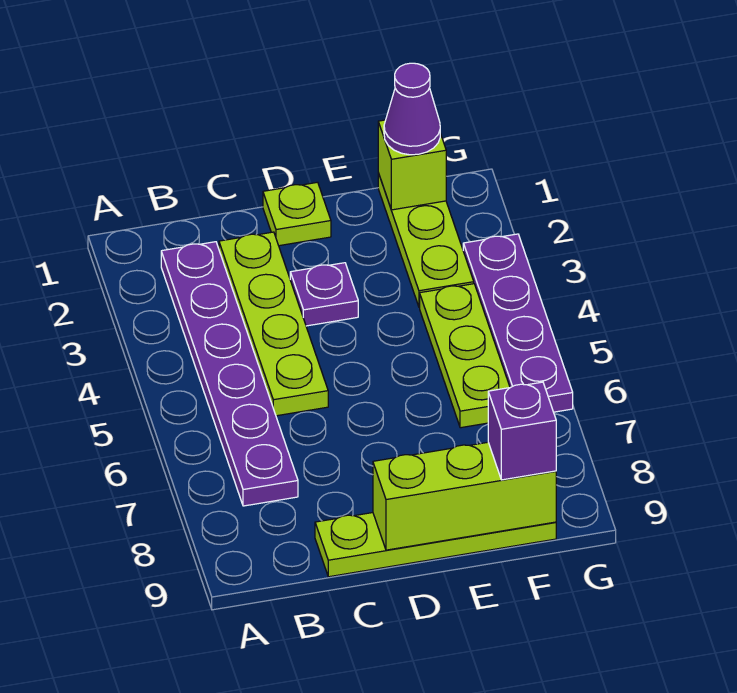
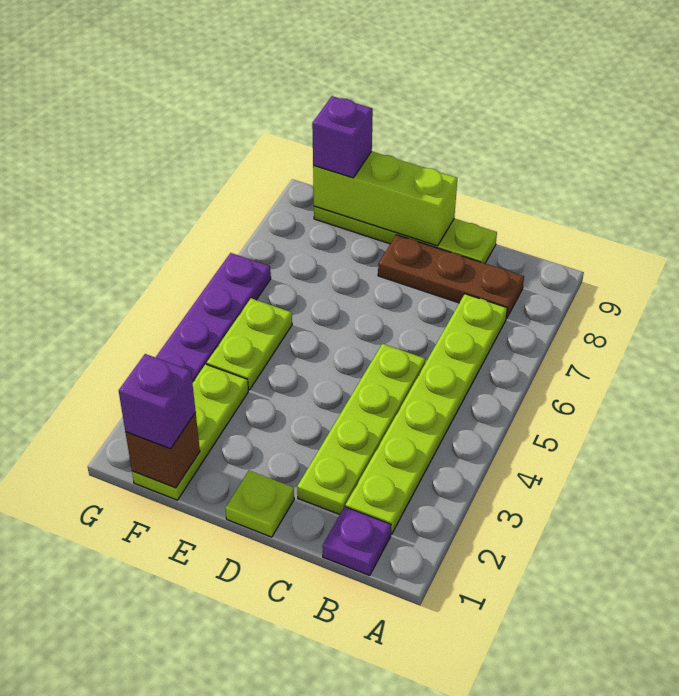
purple plate B2:B7 level 1 -> lime plate B2:B7 level 1
none -> brown plate B8:D8 level 1
purple plate D3 level 1 -> purple plate B1 level 1
lime brick F1 level 2 -> brown brick F1 level 2
purple cone F1 level 3 -> purple brick F1 level 3
lime plate F4:F6 level 1 -> lime plate F4:F5 level 1

